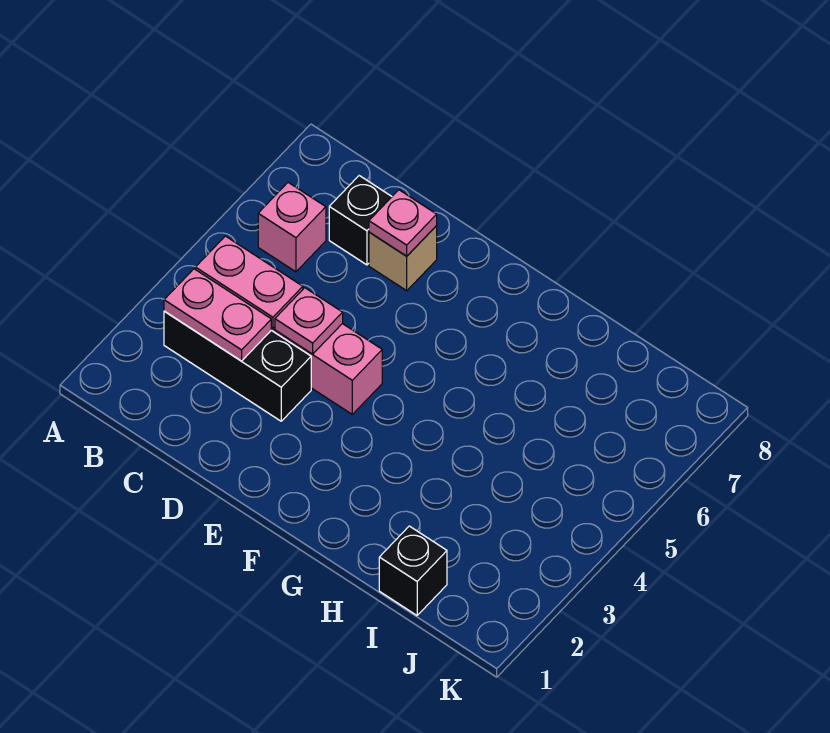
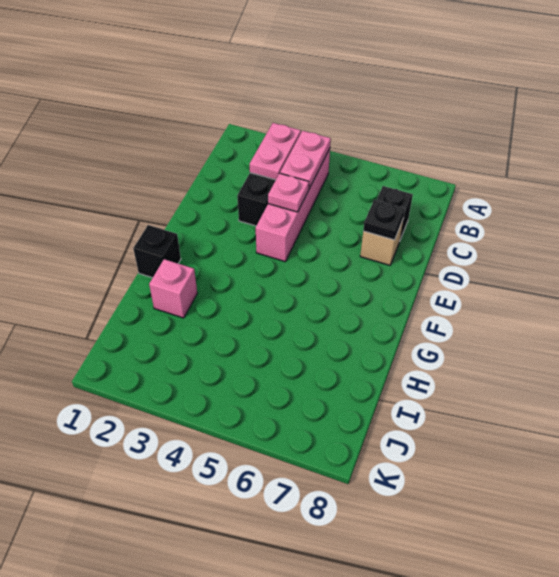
pink brick B6 level 1 -> pink brick H2 level 1
pink plate D7 level 2 -> black plate D7 level 2
black brick I1 level 1 -> black brick G1 level 1

